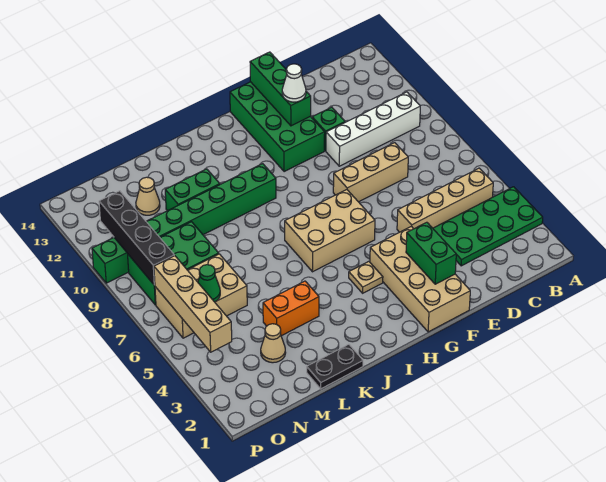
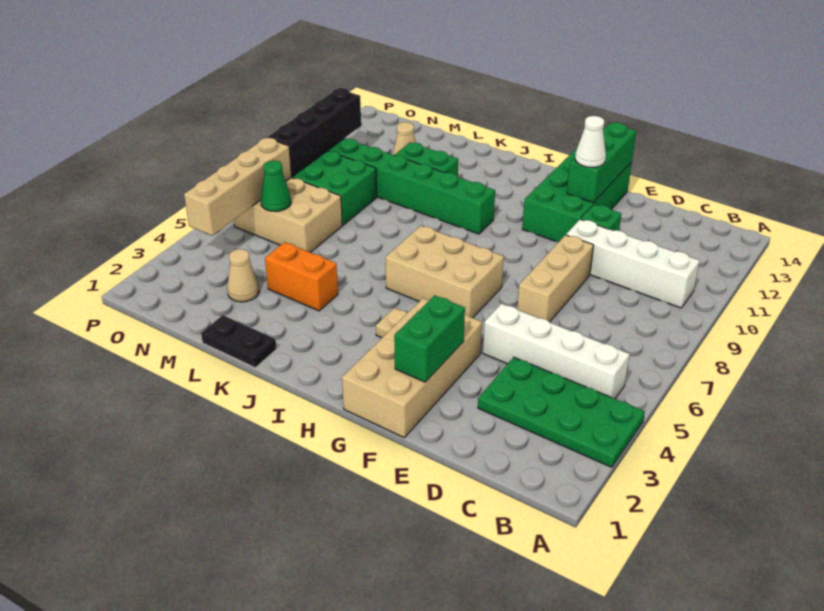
tan brick B5:E5 level 1 -> white brick B5:E5 level 1
tan brick D8:F8 level 1 -> tan brick E7:E9 level 1

